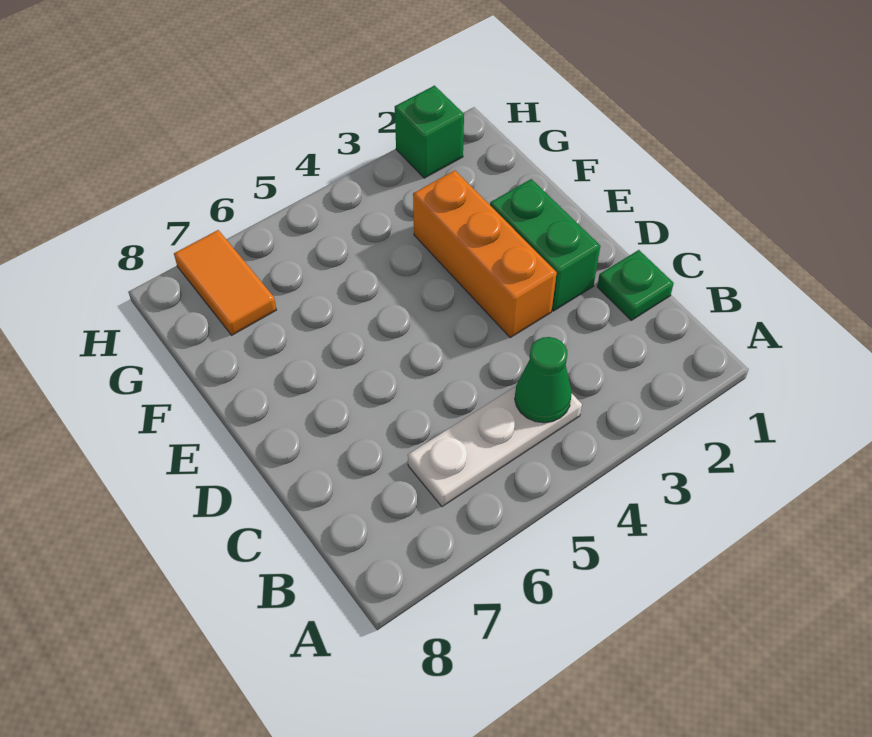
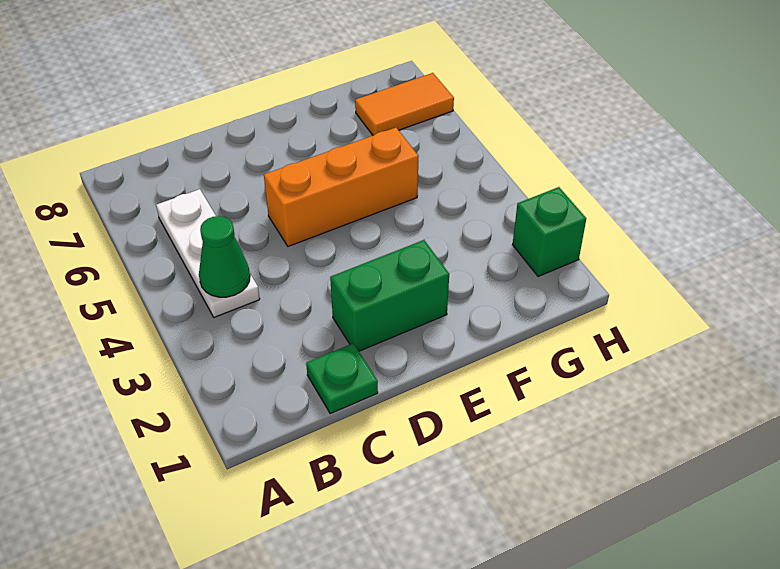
orange brick D3:F3 level 1 -> orange brick D5:F5 level 1

